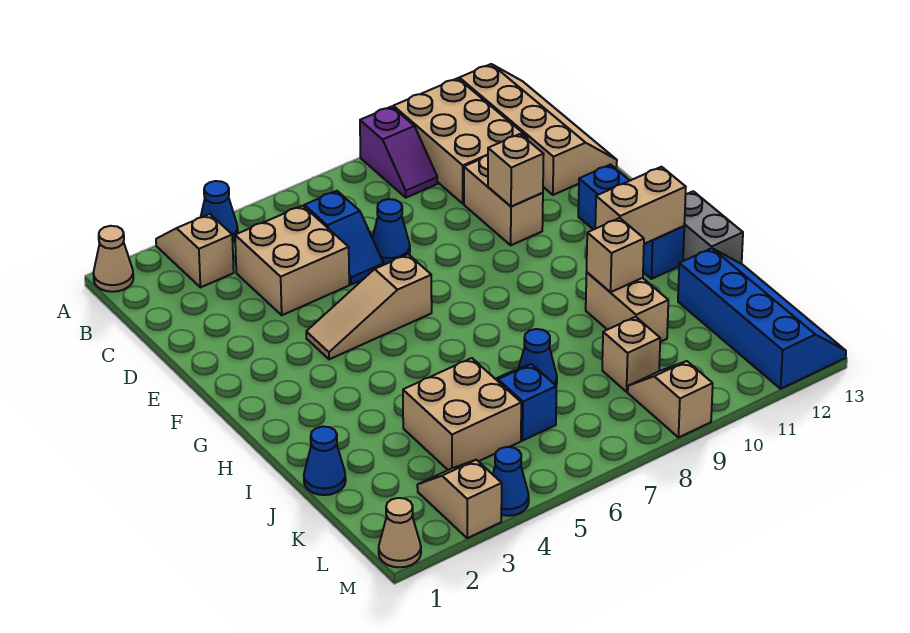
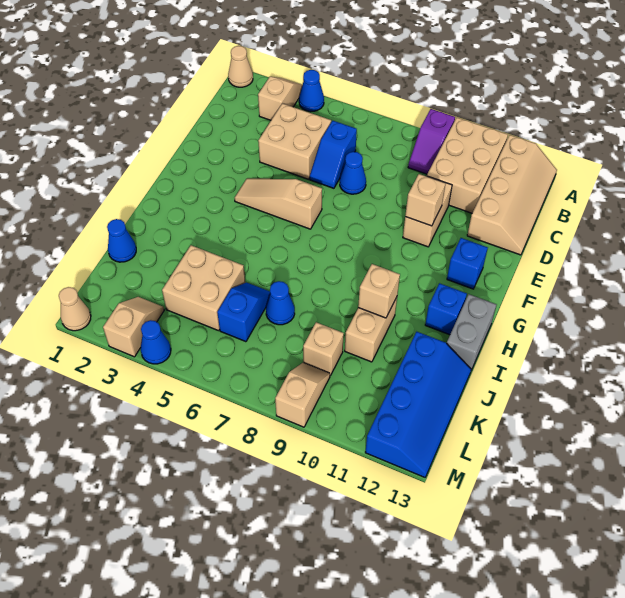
tan brick H11:H12 level 2 -> none

